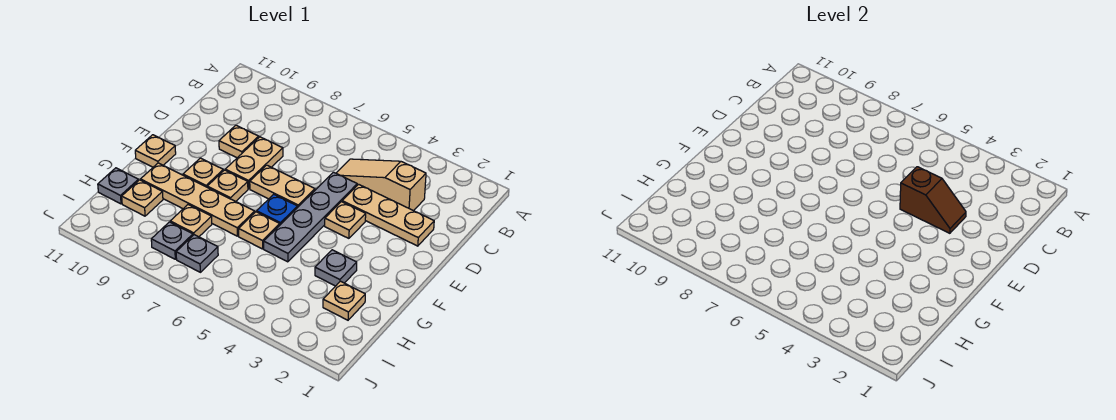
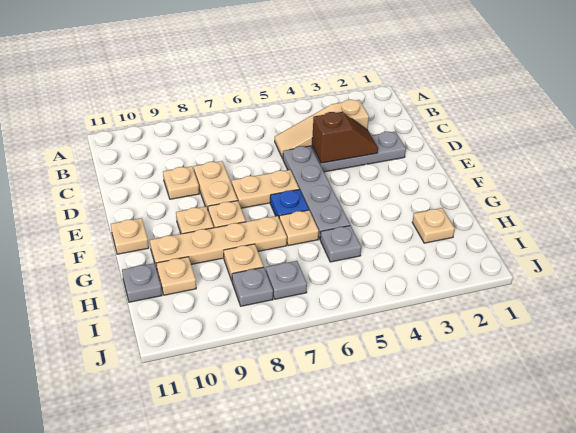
tan plate D2:D4 level 1 -> grey plate D2:D4 level 1
tan plate E4 level 1 -> none
grey plate G3 level 1 -> grey plate H5 level 1

